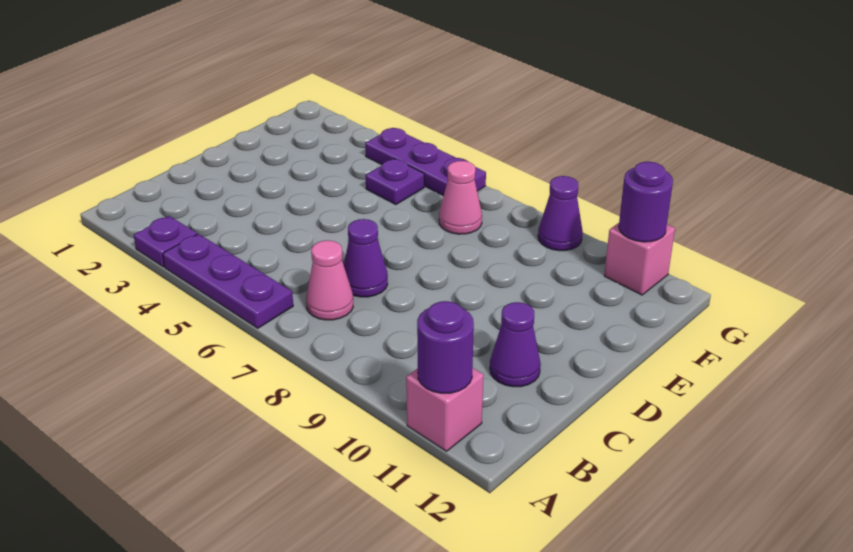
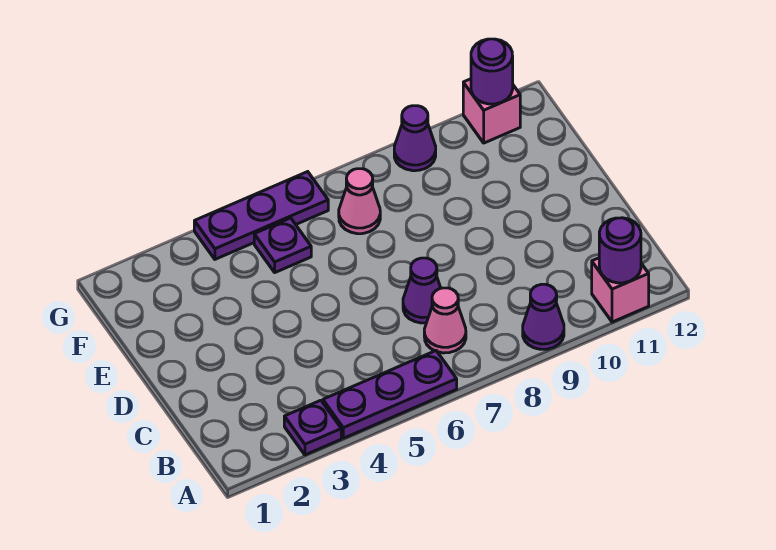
purple cone C11 level 1 -> purple cone A9 level 1

